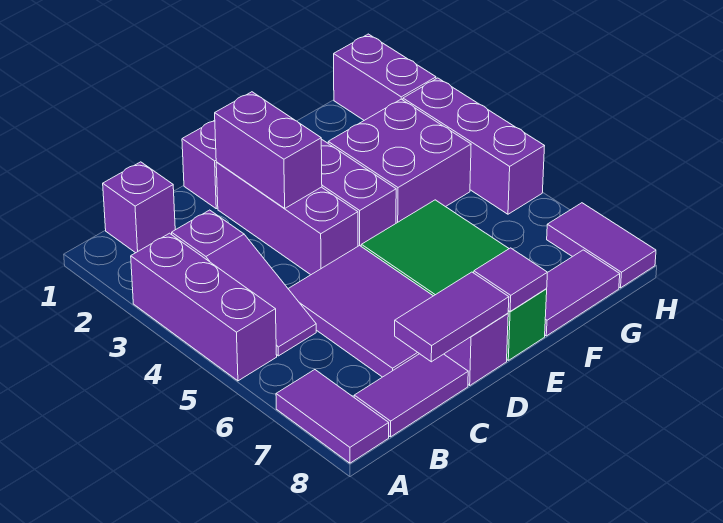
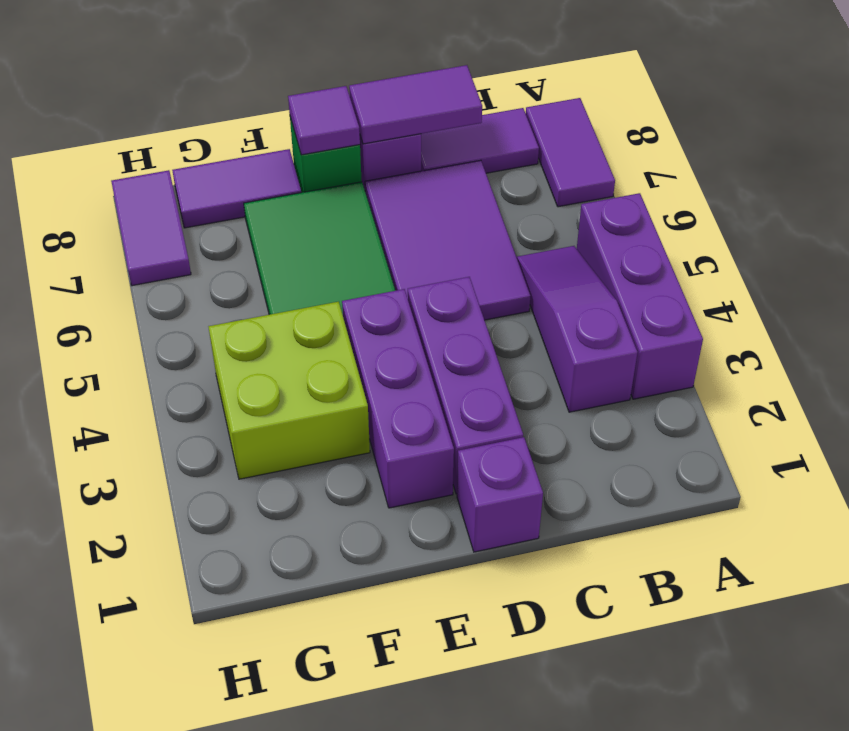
purple brick B1 level 1 -> none
purple brick D2:D3 level 2 -> none
purple brick F3:G4 level 1 -> lime brick F3:G4 level 1
purple brick H1:H2 level 1 -> none
purple brick H3:H5 level 1 -> none

